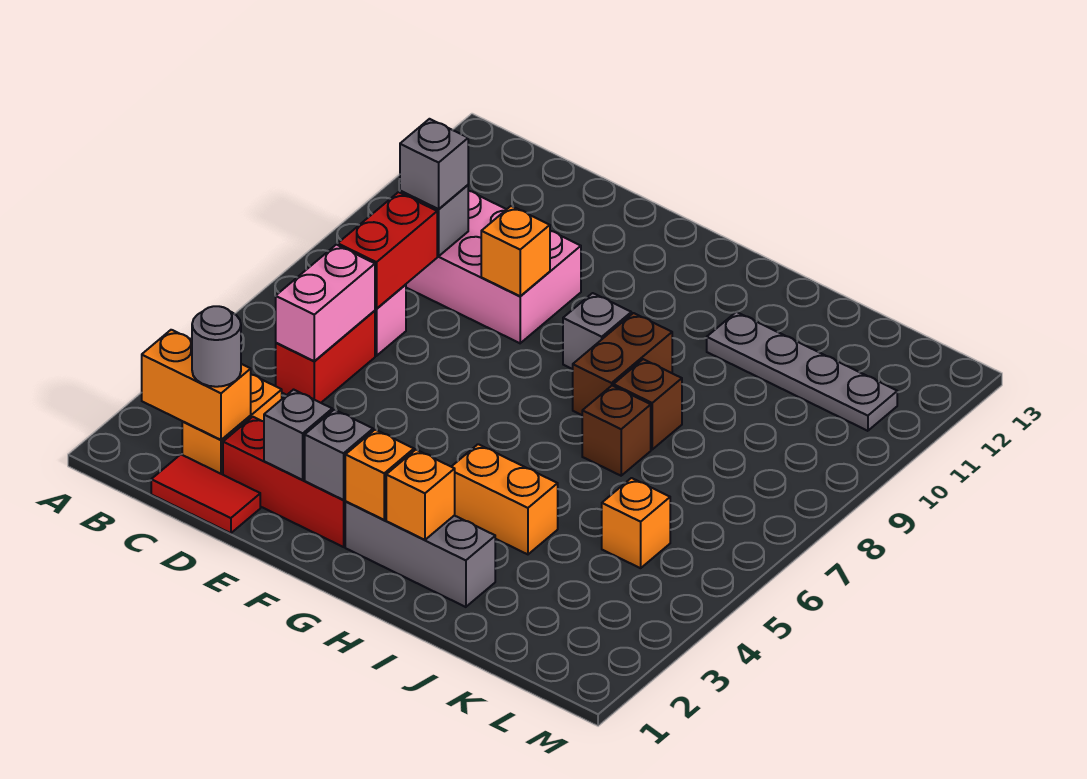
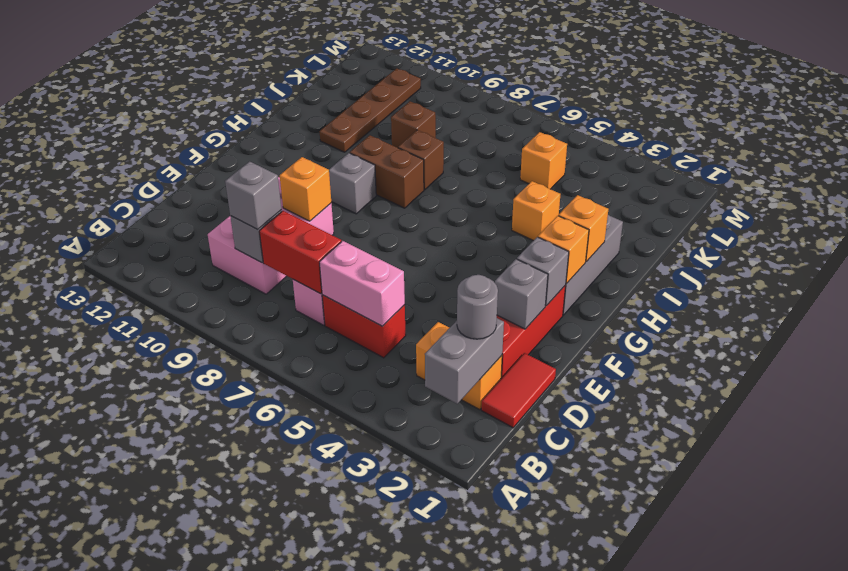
orange brick B2:C2 level 2 -> grey brick B2:C2 level 2
orange brick H4:I4 level 1 -> orange brick I4 level 1
brown brick I7 level 1 -> brown brick J9 level 1
grey plate I11:L11 level 1 -> brown plate I11:L11 level 1

